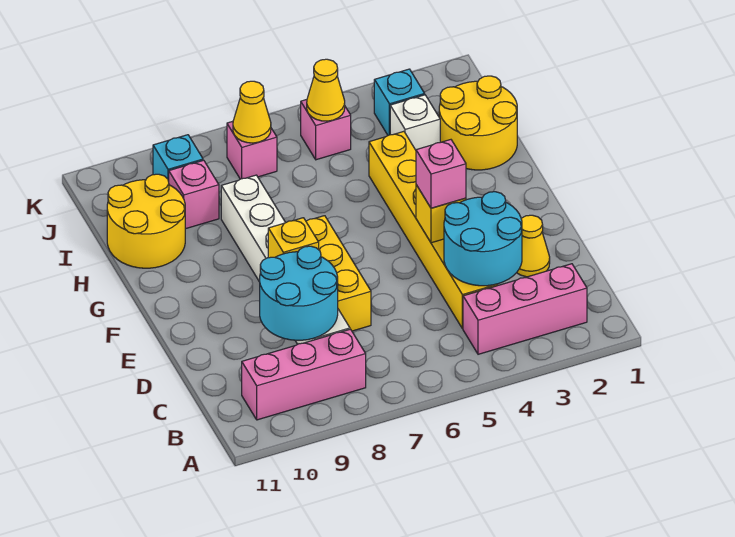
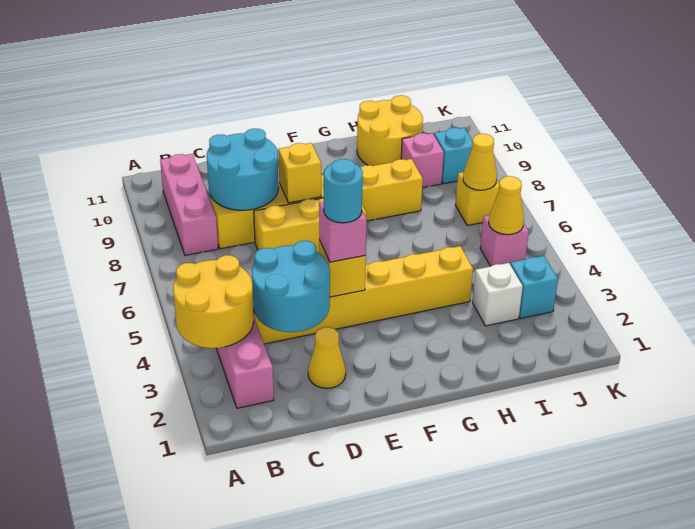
white brick C8:H8 level 1 -> yellow brick C8:H8 level 1
none -> cyan round brick E4 level 4
yellow round brick H1:I2 level 1 -> yellow round brick A3:B4 level 2
pink brick J7 level 1 -> yellow brick J7 level 1

